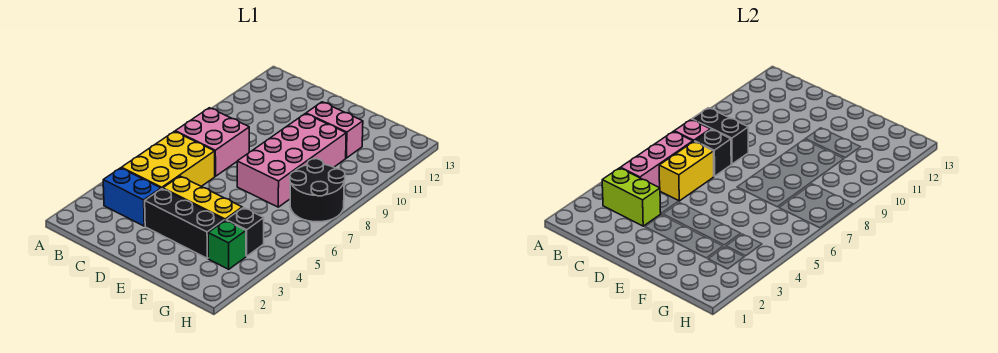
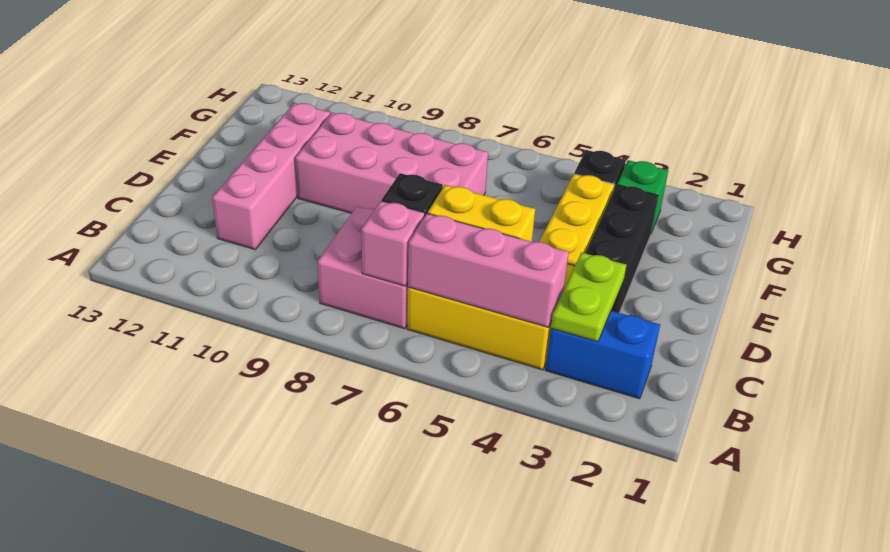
blue brick B3:C3 level 1 -> blue brick B2:B3 level 1
lime brick B3:C3 level 2 -> lime plate B3:C3 level 2
black brick B8:C8 level 2 -> none
pink brick E11:F11 level 1 -> pink brick C11:F11 level 1
black round brick G7:H8 level 1 -> none

